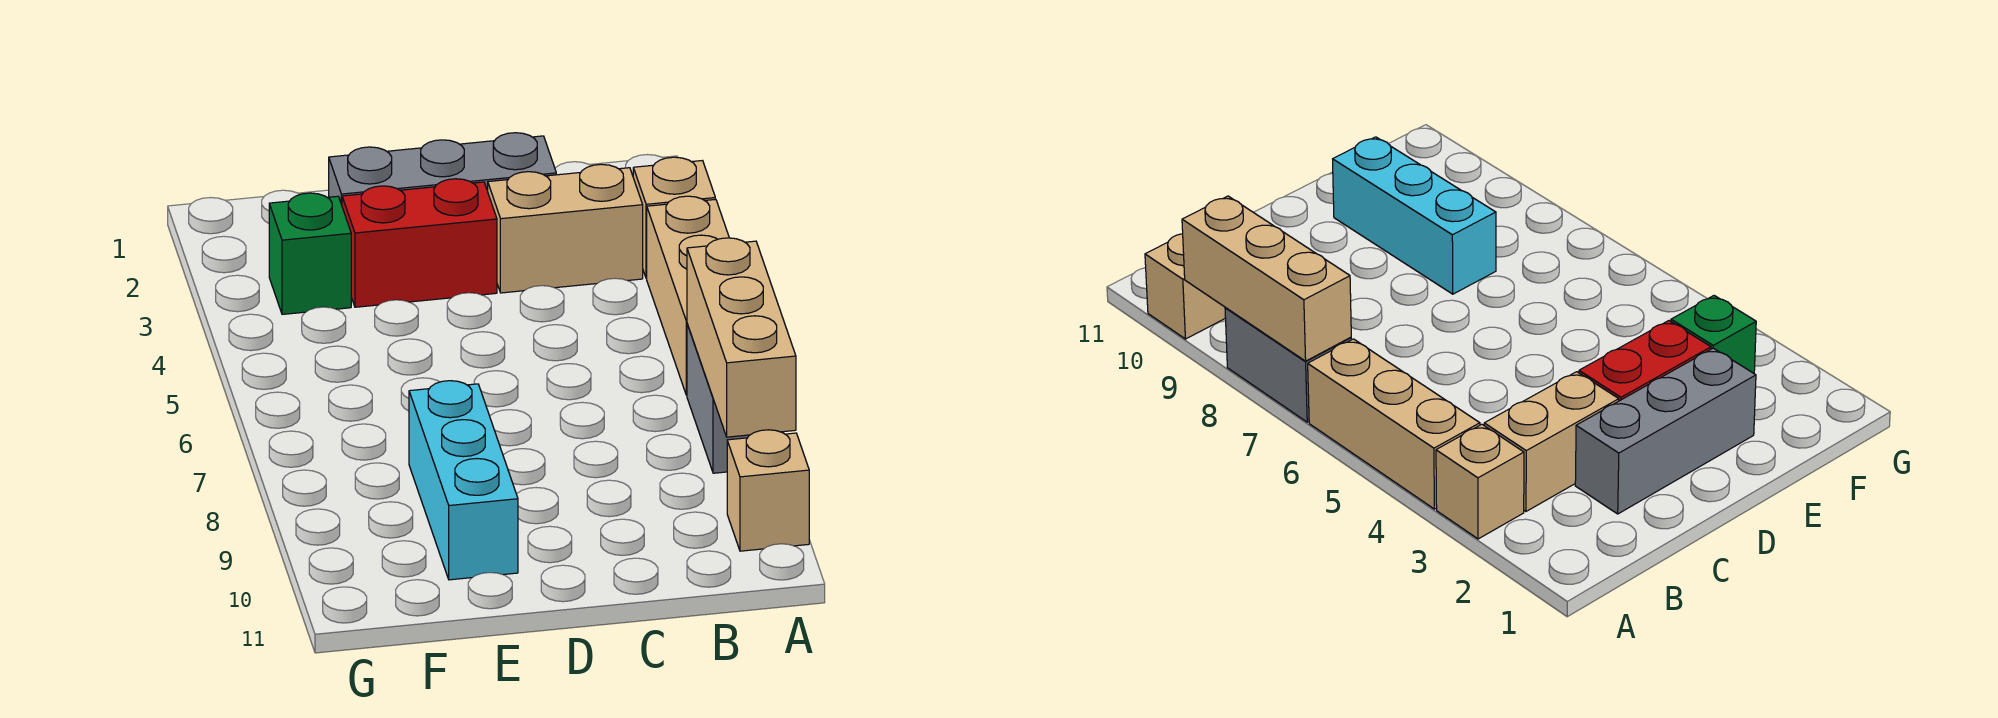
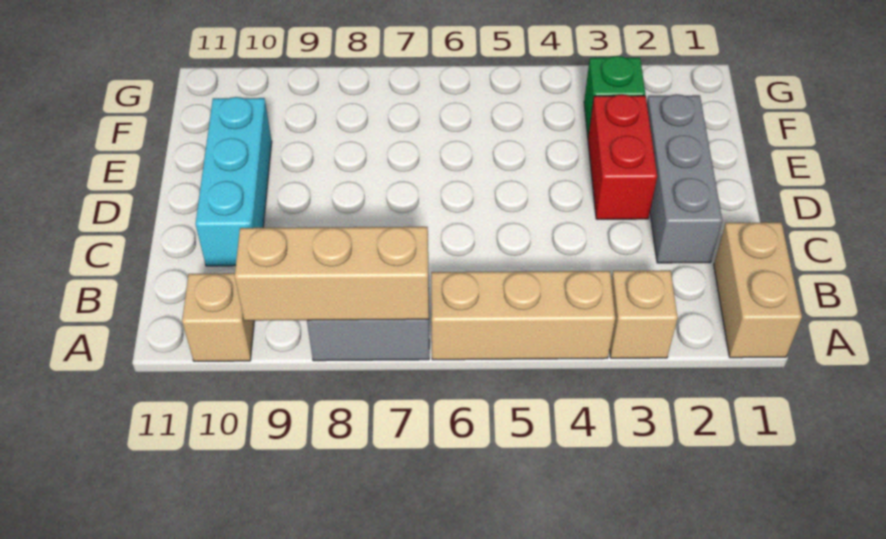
tan brick B3:C3 level 1 -> tan brick A1:B1 level 1
cyan brick E8:E10 level 1 -> cyan brick C10:E10 level 1

